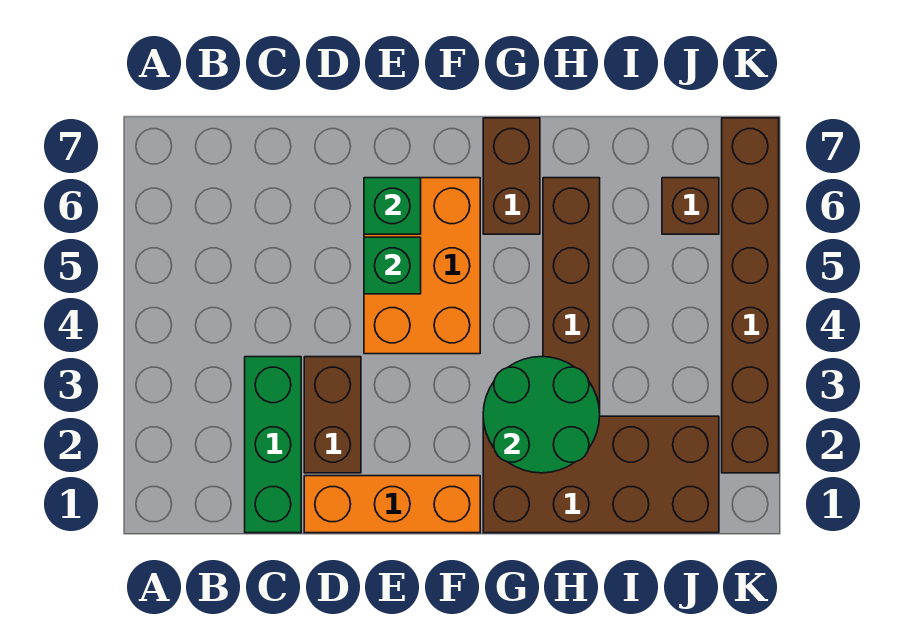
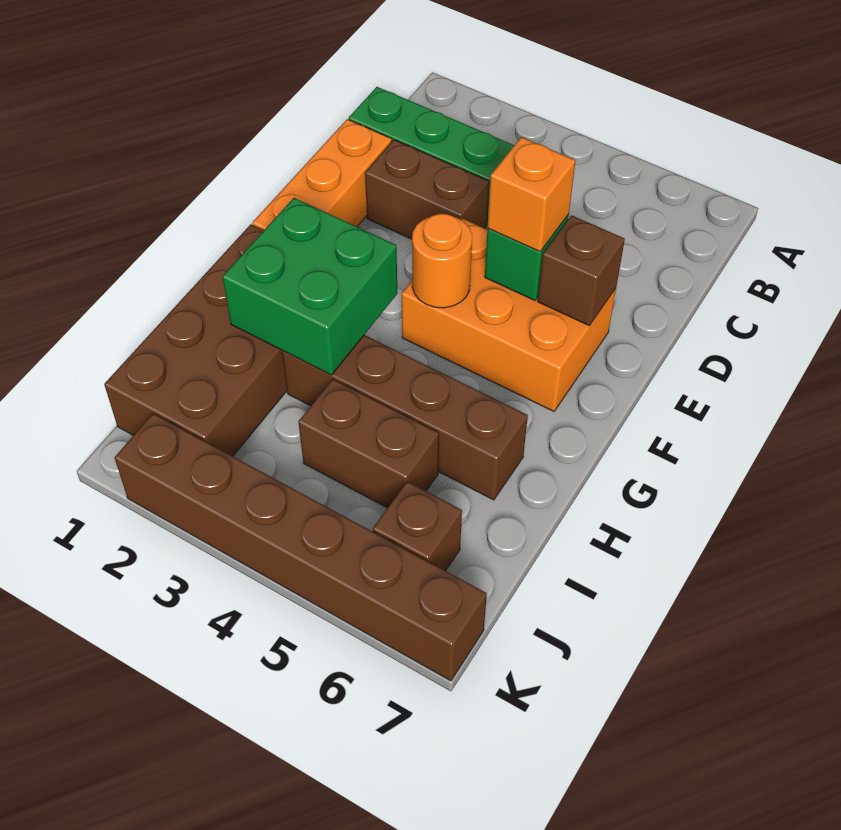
none -> orange brick E5 level 3
green brick E6 level 2 -> brown brick E6 level 2
none -> orange round brick F4 level 2
green round brick G2:H3 level 2 -> green brick G2:H3 level 2
brown brick G6:G7 level 1 -> brown brick I4:I5 level 1

